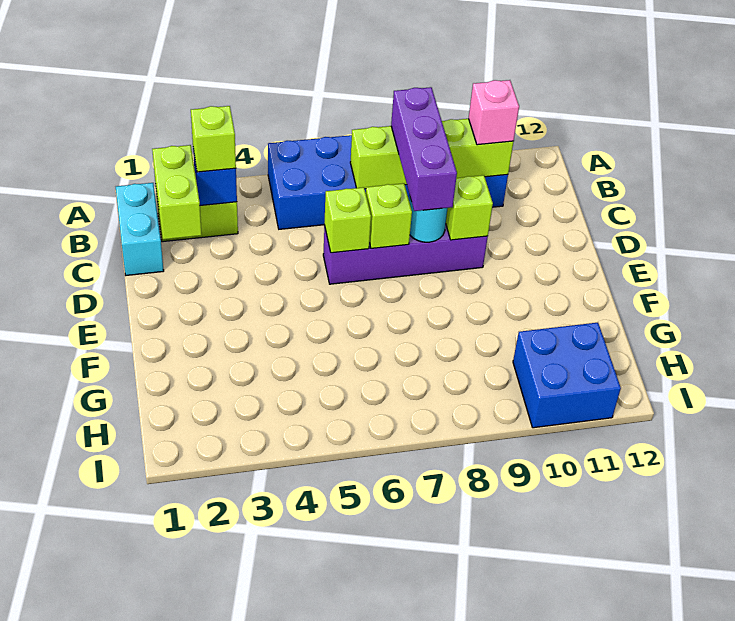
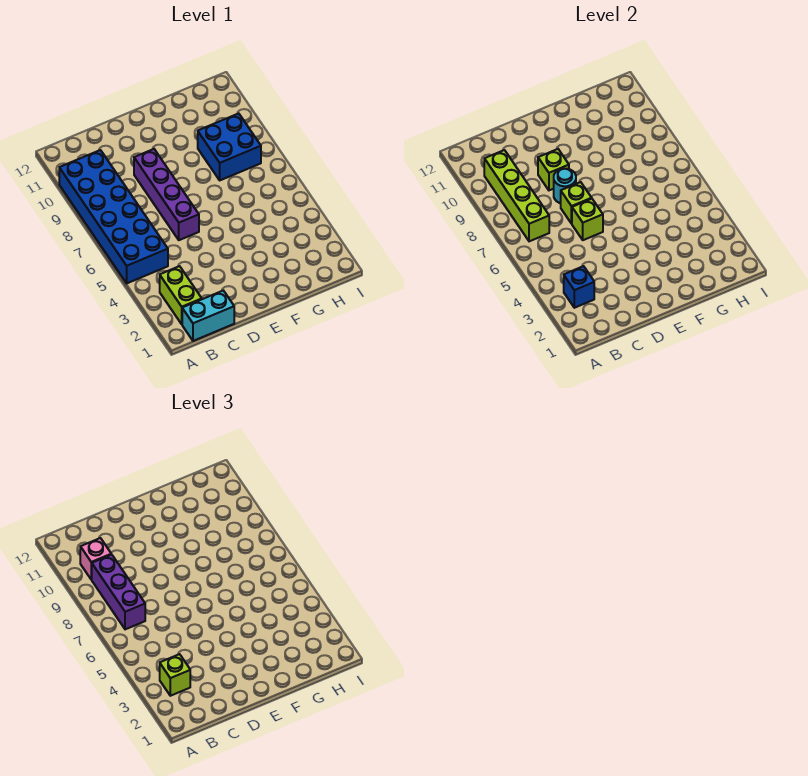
lime brick B2:C2 level 2 -> none
purple brick B8:D8 level 3 -> purple brick B7:B9 level 3
blue brick H10:I11 level 1 -> blue brick G8:H9 level 1

